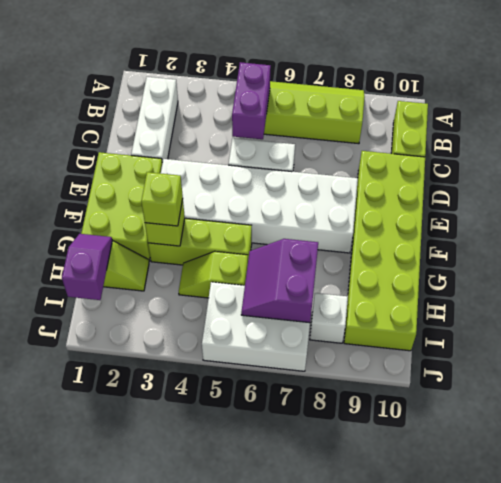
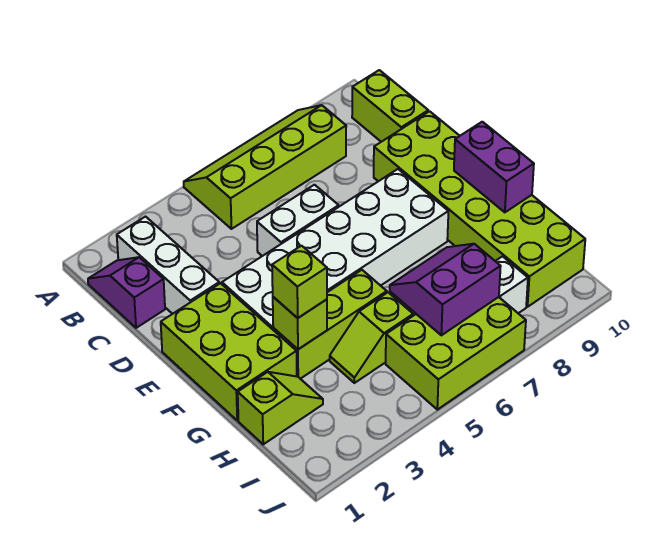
purple brick B5:C5 level 2 -> purple brick F10:G10 level 2
purple slope H1:I1 level 2 top I -> purple slope B1:C1 level 1 top C
purple slope H6:I7 level 2 top 7 -> purple slope H6:I7 level 2 top I
white brick I5:J7 level 1 -> lime brick I5:J7 level 1

